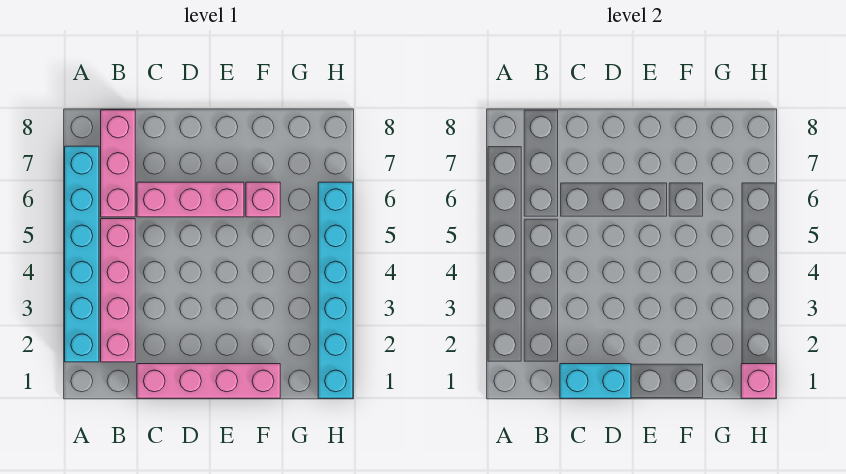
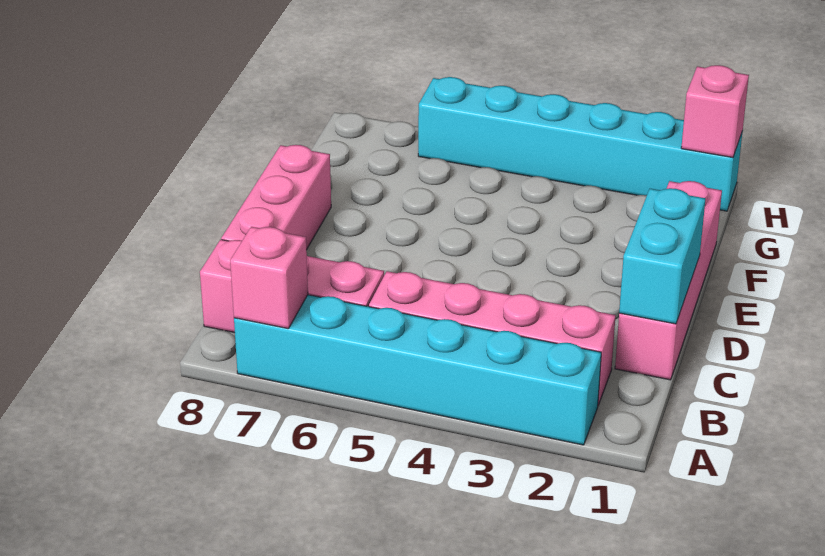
pink brick C6:E6 level 1 -> pink brick C8:E8 level 1
pink brick F6 level 1 -> pink brick A7 level 2

